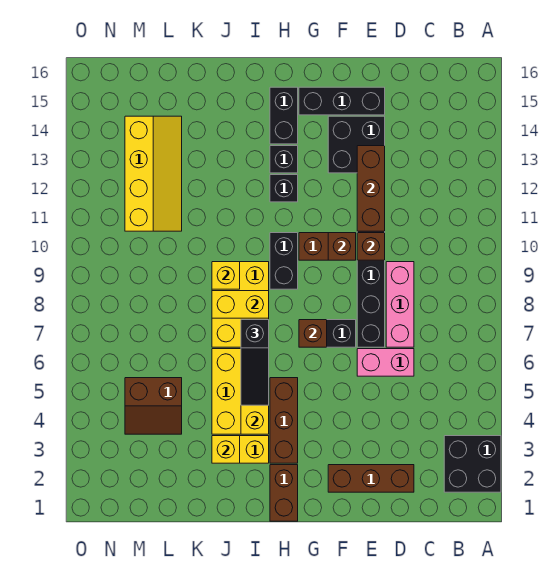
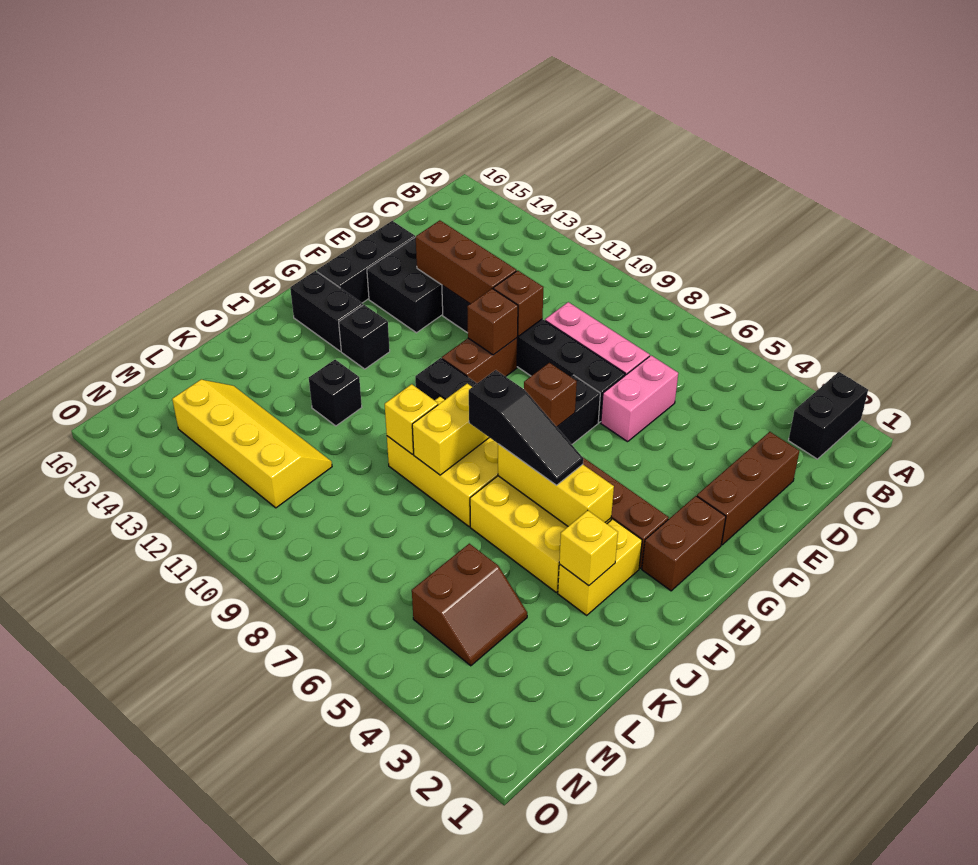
black brick A2:B3 level 1 -> black brick A2:B2 level 1
brown brick H1:H2 level 1 -> brown brick G2:H2 level 1
black brick H12 level 1 -> black brick J12 level 1

